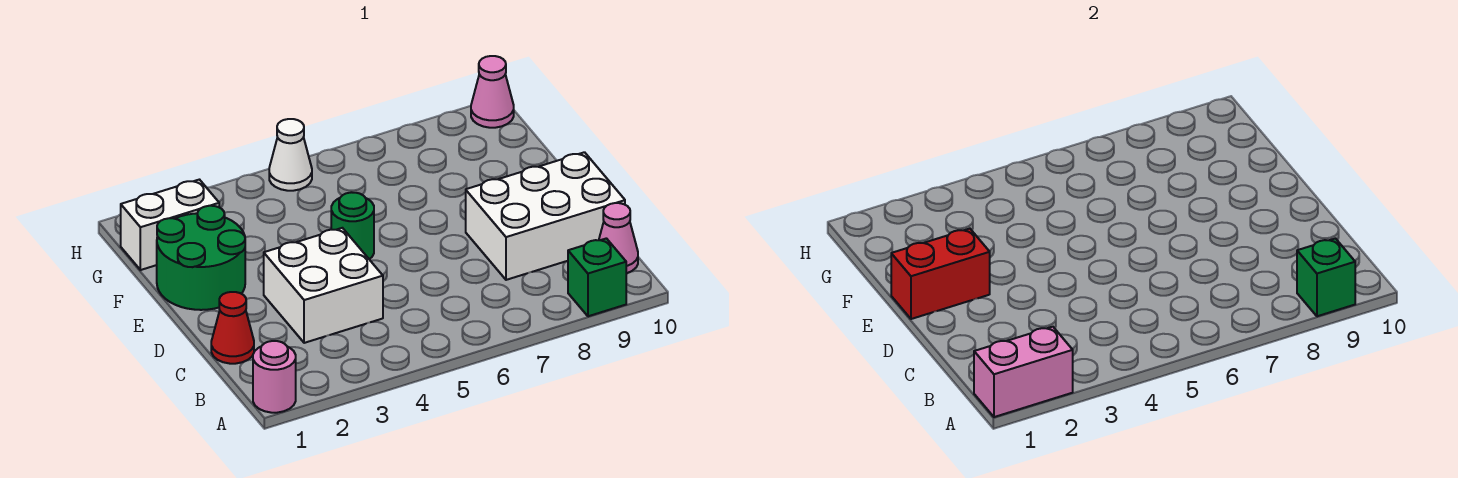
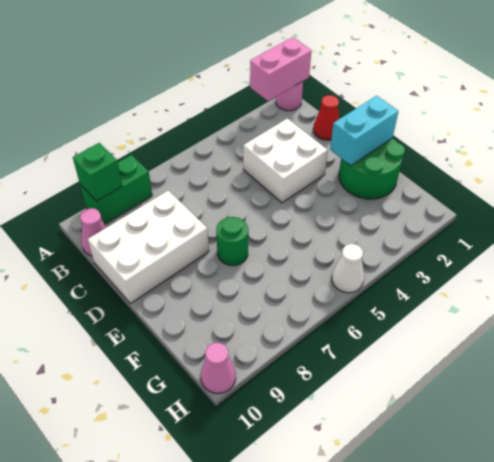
green brick A9 level 1 -> green brick A8:A9 level 1
red brick E1:E2 level 2 -> cyan brick E1:E2 level 2
green round brick E5 level 1 -> green round brick E7 level 1
white brick G1:G2 level 1 -> none

